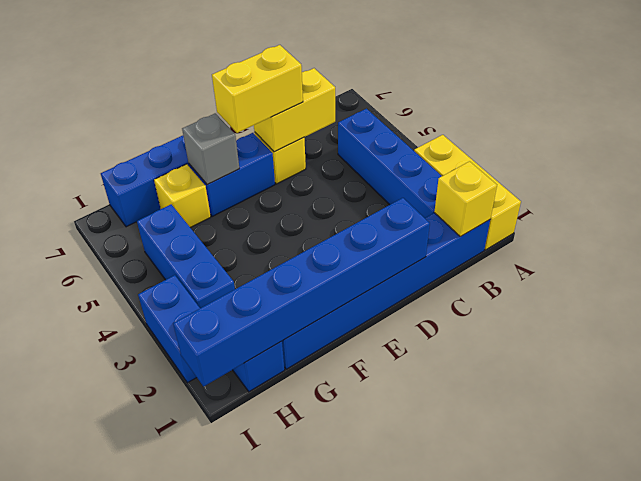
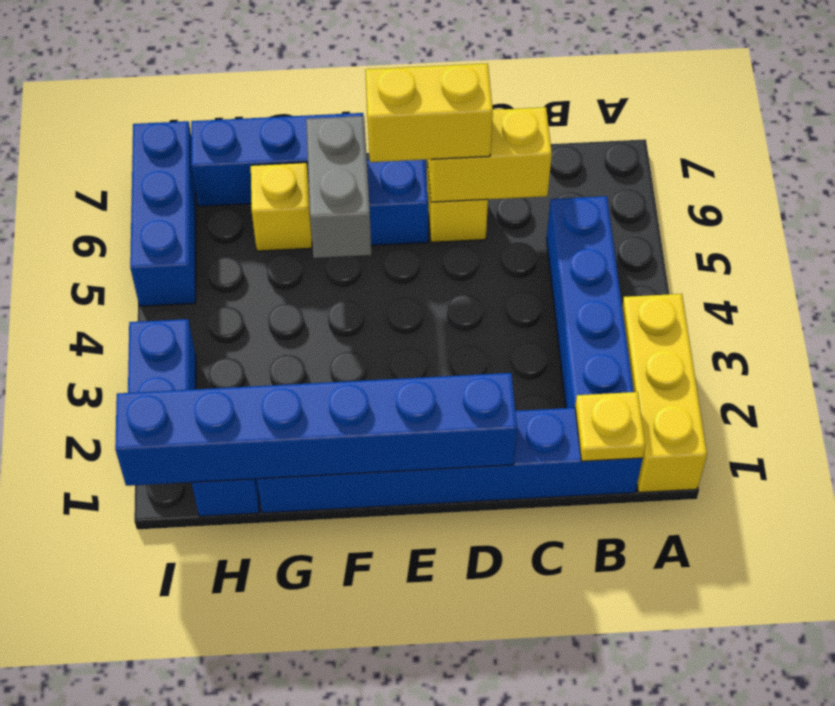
yellow brick B1 level 2 -> yellow plate B1 level 2
grey brick F6 level 2 -> grey brick F5:F6 level 2
blue brick H3:H5 level 1 -> blue brick I5:I7 level 1

